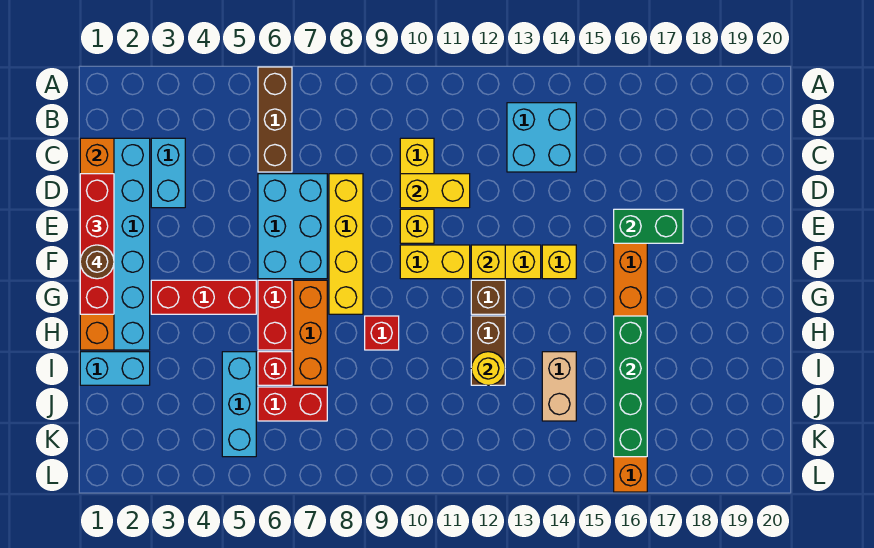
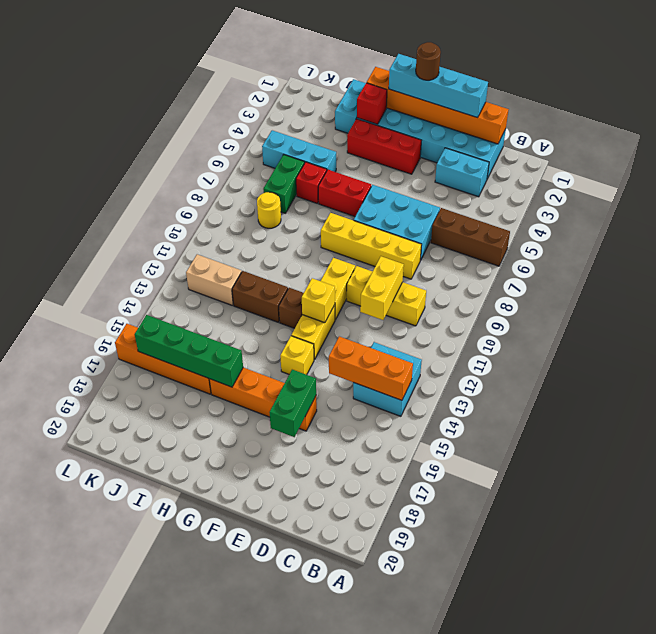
red brick D1:G1 level 3 -> cyan brick D1:G1 level 3
red brick G3:G5 level 1 -> red brick F3:H3 level 1
orange brick G7:I7 level 1 -> orange brick B14:D14 level 2
red brick H9 level 1 -> red brick H2 level 2
yellow round brick I12 level 2 -> yellow round brick J8 level 1
tan brick I14:J14 level 1 -> tan brick J12:K12 level 1
red brick J6:J7 level 1 -> green brick J6:J7 level 1

